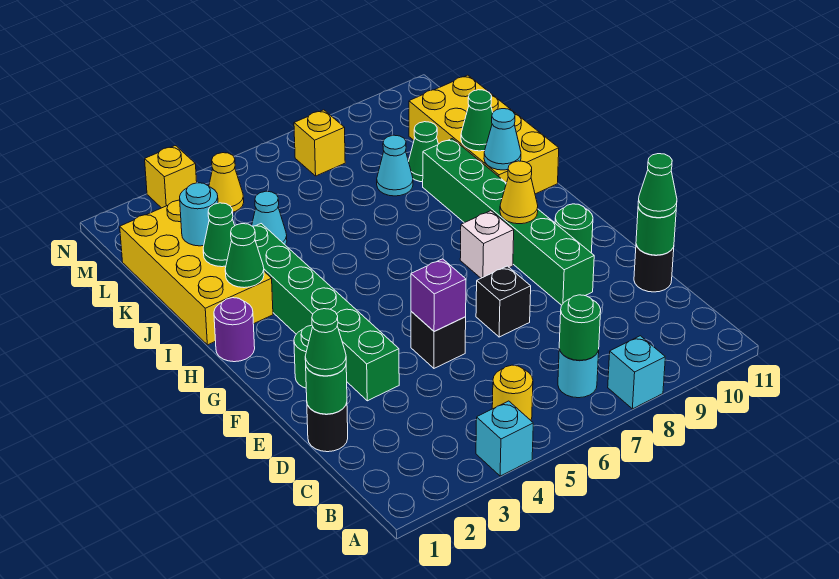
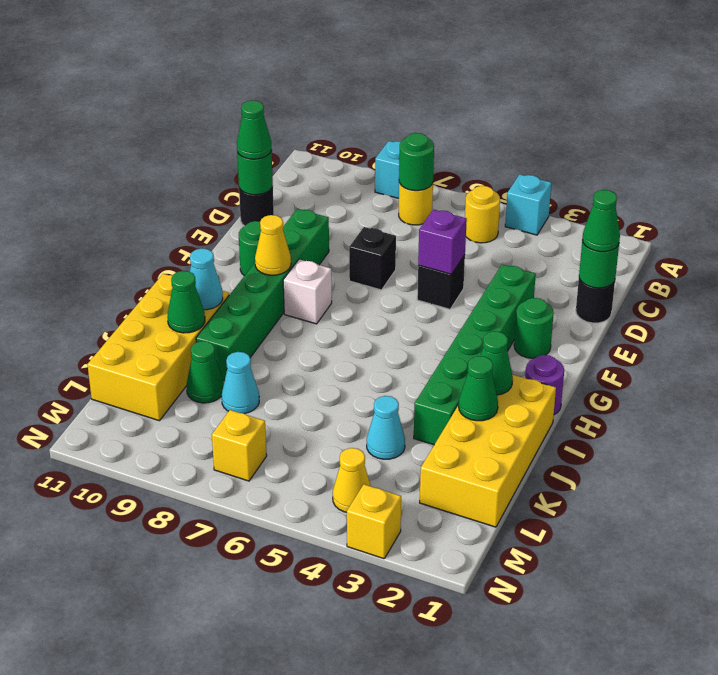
cyan round brick B7 level 1 -> yellow round brick B7 level 1
cyan round brick K2 level 2 -> none

